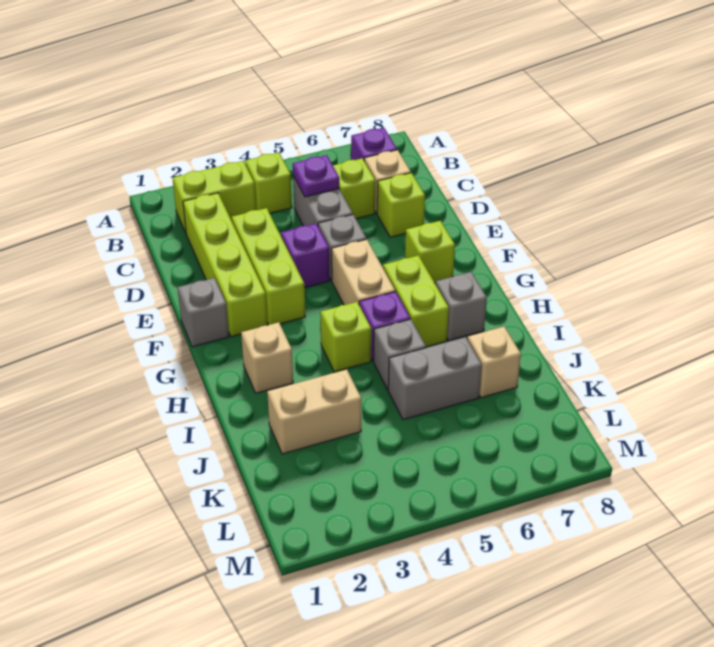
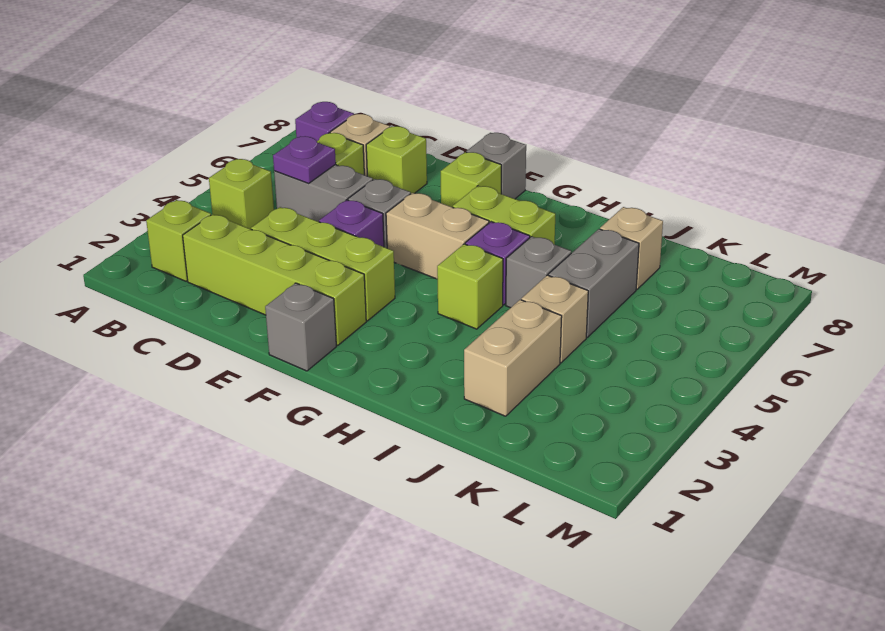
lime brick B2:B3 level 1 -> lime brick B2 level 1
tan brick H2 level 1 -> tan brick J4 level 1
grey brick H7 level 1 -> grey brick F8 level 1

